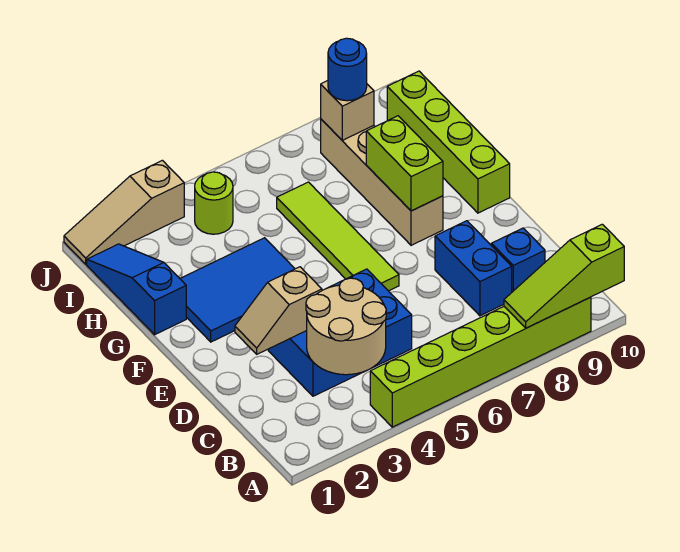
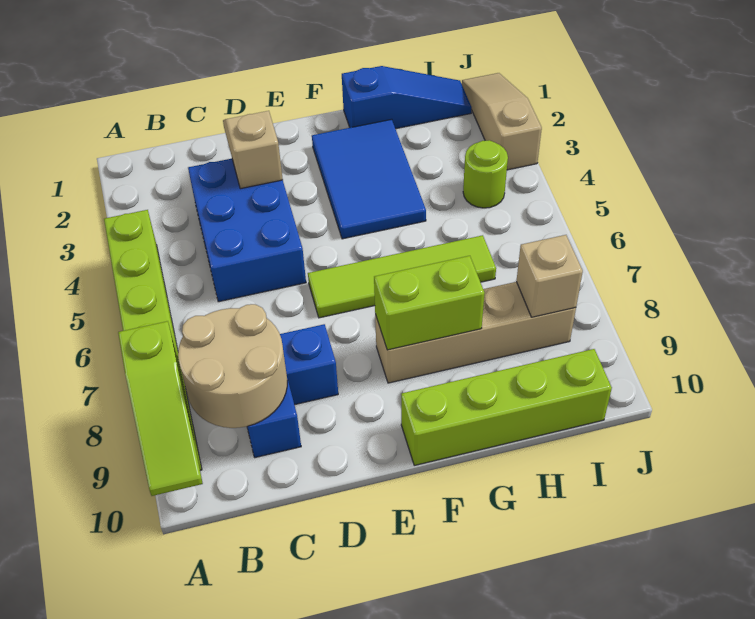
lime slope A8:A10 level 2 top 10 -> lime slope A8:A10 level 2 top 8
tan round brick B3:C4 level 2 -> tan round brick B8:C9 level 2
blue round brick I8 level 3 -> none

